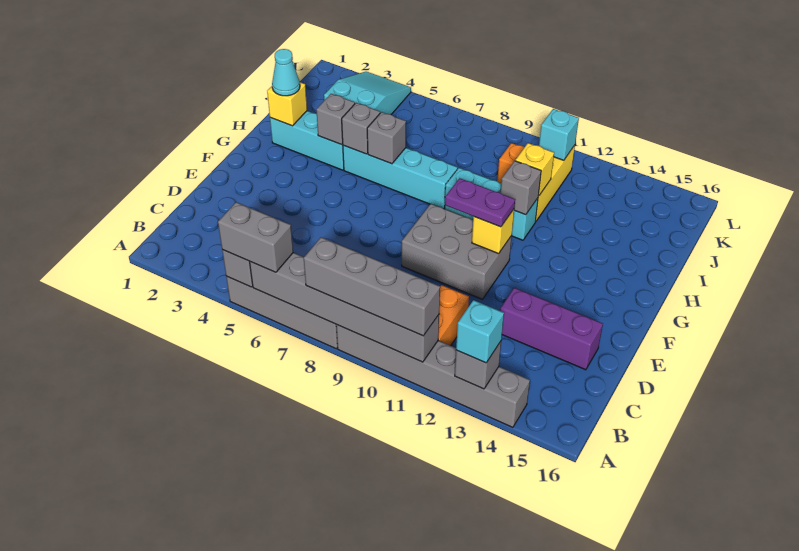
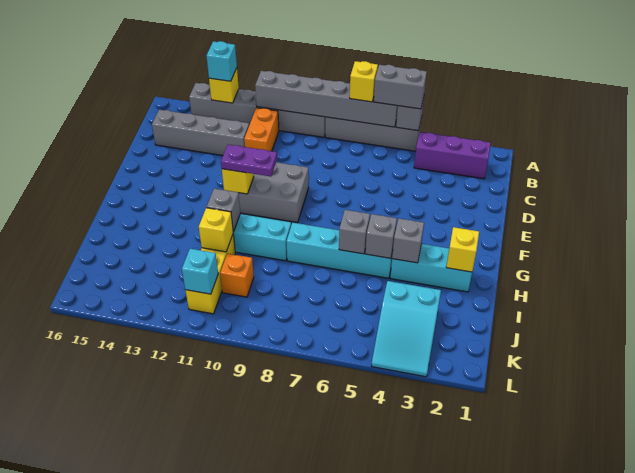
none -> yellow brick A7 level 3
grey brick A8:A11 level 3 -> grey brick C12:C15 level 1
grey brick A13 level 2 -> yellow brick A13 level 2
purple brick D13:D15 level 1 -> purple brick B2:B4 level 1
cyan cone H2 level 3 -> none

